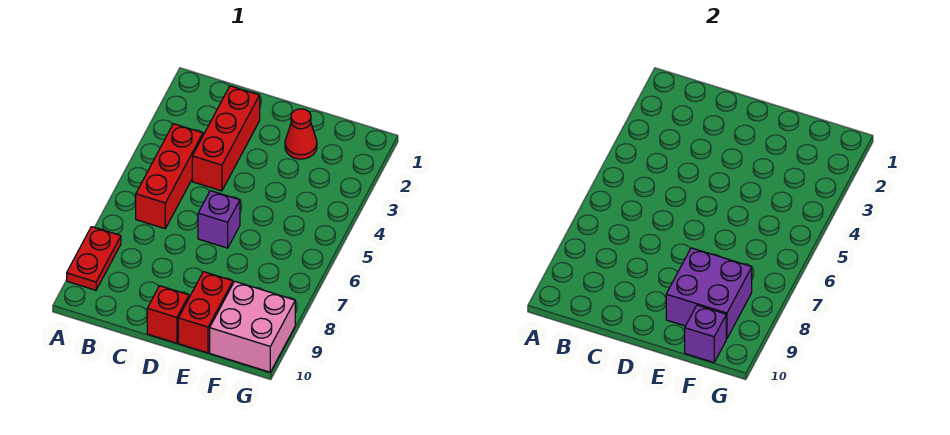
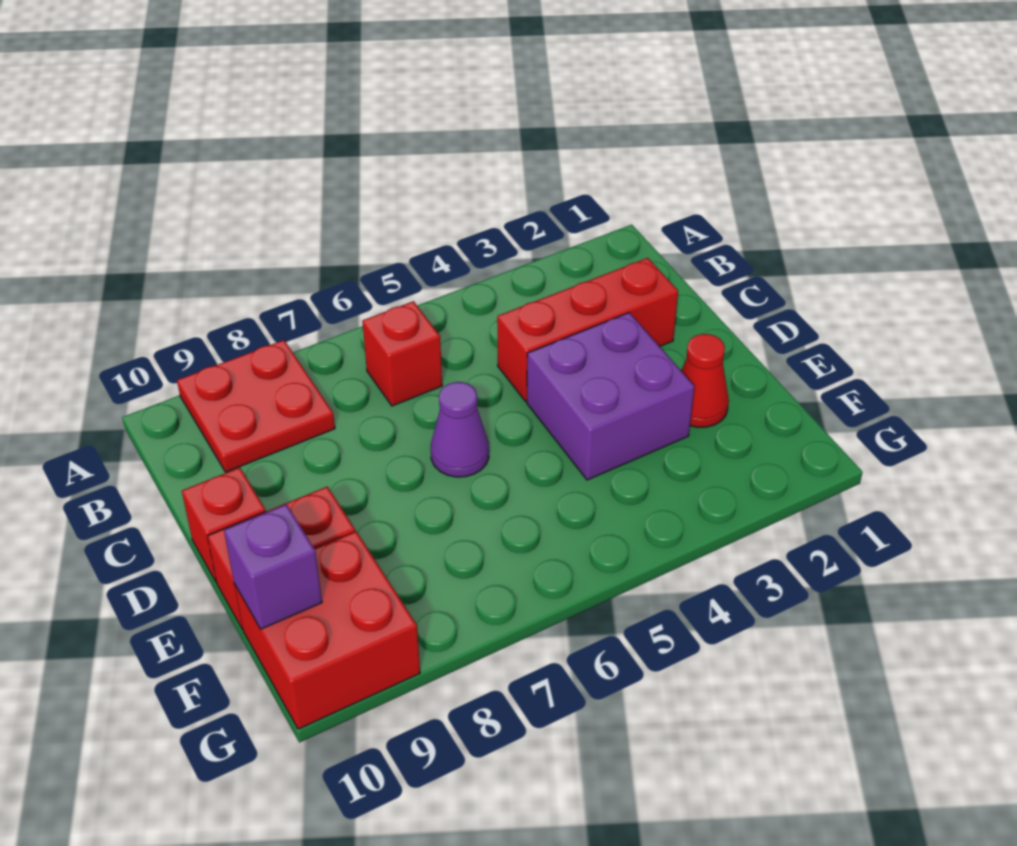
red plate A8:A9 level 1 -> red plate A8:B9 level 1
red brick B4:B6 level 1 -> red brick B6 level 1
purple brick D6 level 1 -> purple cone D6 level 1
purple brick E8:F9 level 2 -> purple brick D3:E4 level 1
pink brick F9:G10 level 1 -> red brick F9:G10 level 1

